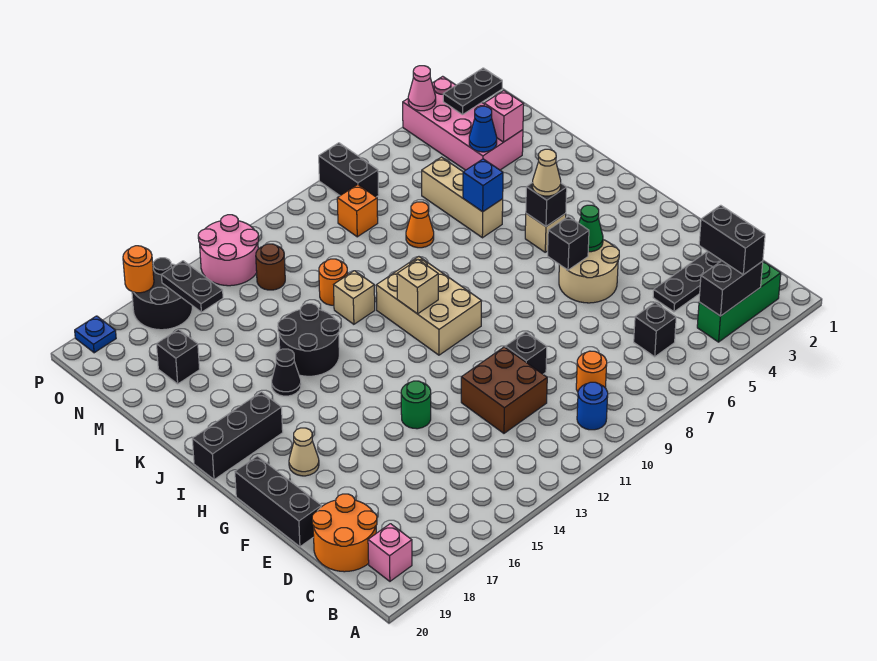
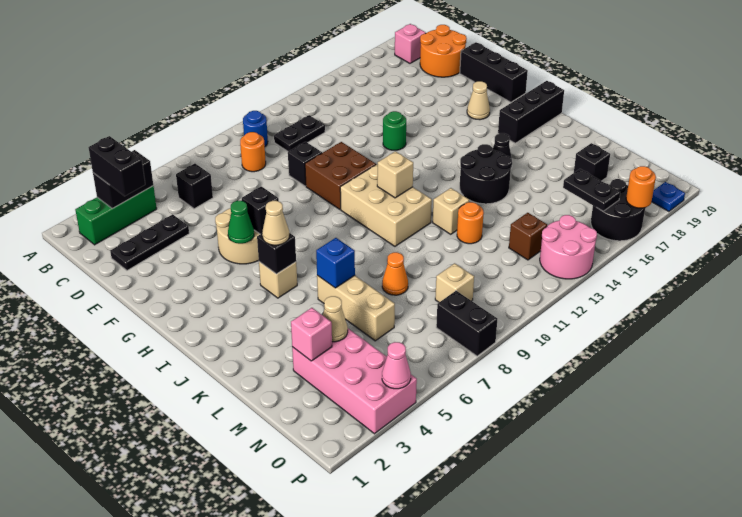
brown brick D11:E12 level 1 -> brown brick F10:G11 level 1
blue cone M4 level 2 -> tan cone M4 level 2
orange brick N9 level 1 -> tan brick N9 level 1
brown round brick N13 level 1 -> brown brick N13 level 1
black plate O2:O3 level 2 -> black plate C11:C12 level 1

